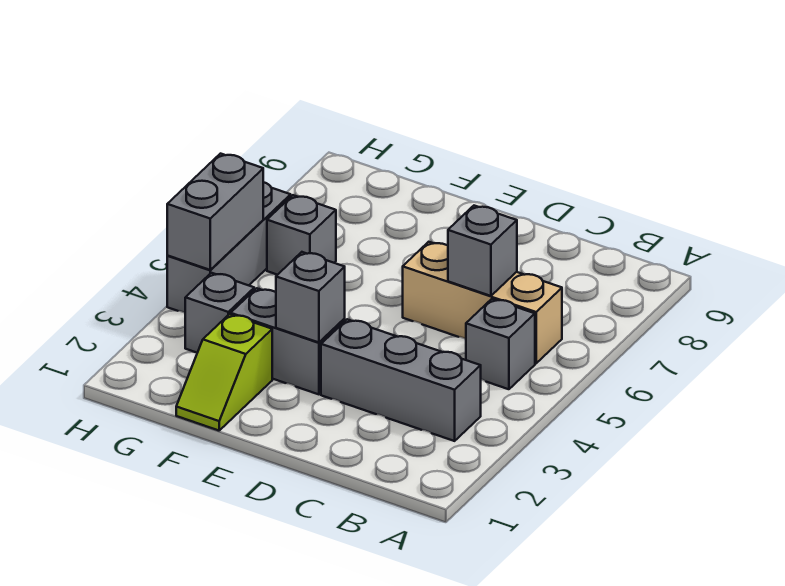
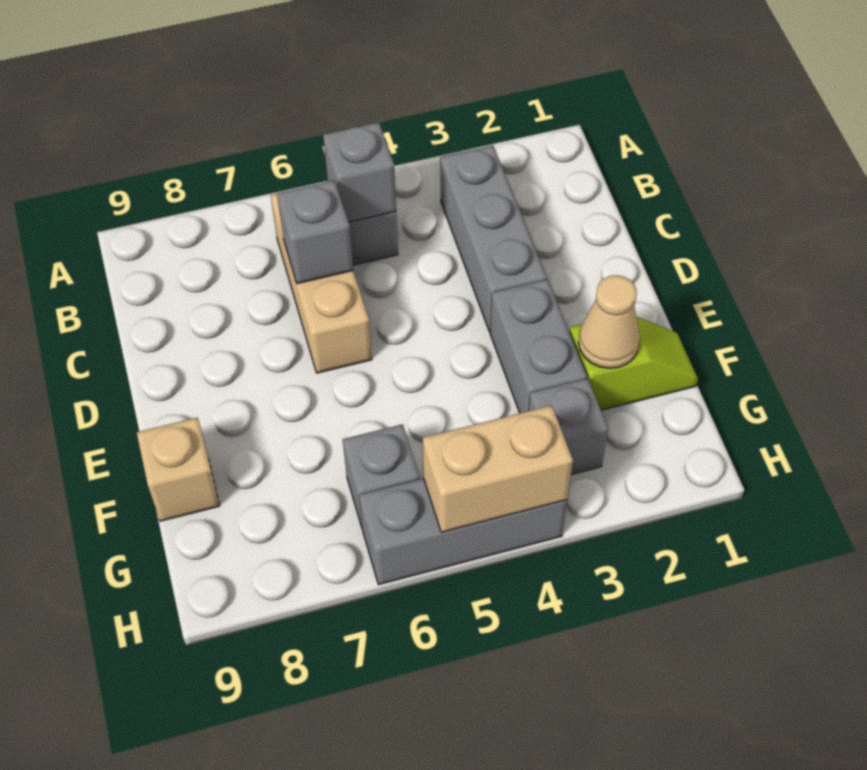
grey brick E3 level 2 -> grey brick B5 level 2
none -> tan cone F2 level 2
none -> tan brick F9 level 1
grey brick H4:H5 level 2 -> tan brick H4:H5 level 2

